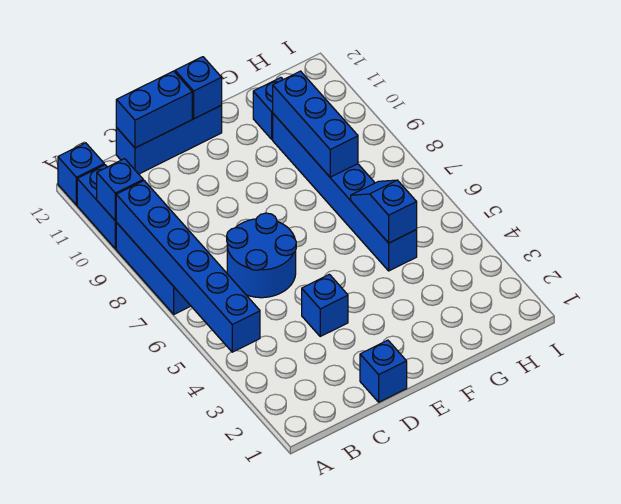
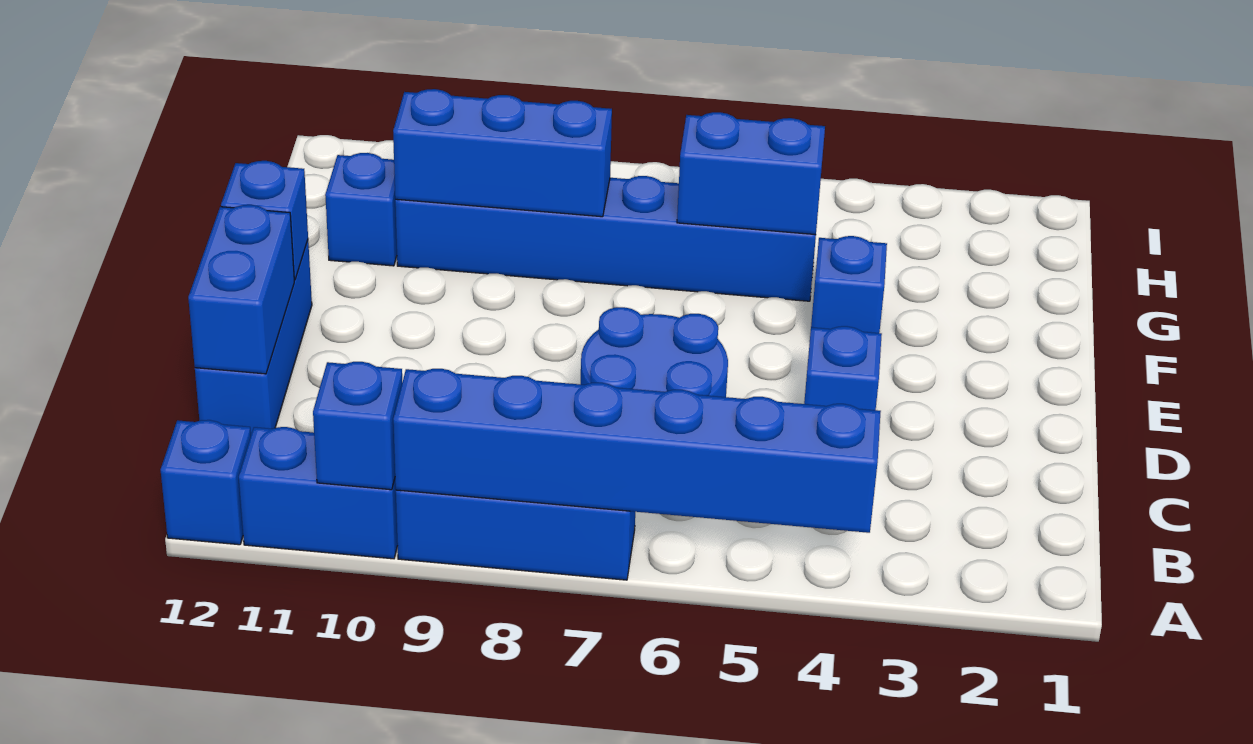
blue brick D1 level 1 -> blue brick F4 level 1
blue slope G5:G6 level 2 top 5 -> blue brick G5:G6 level 2

